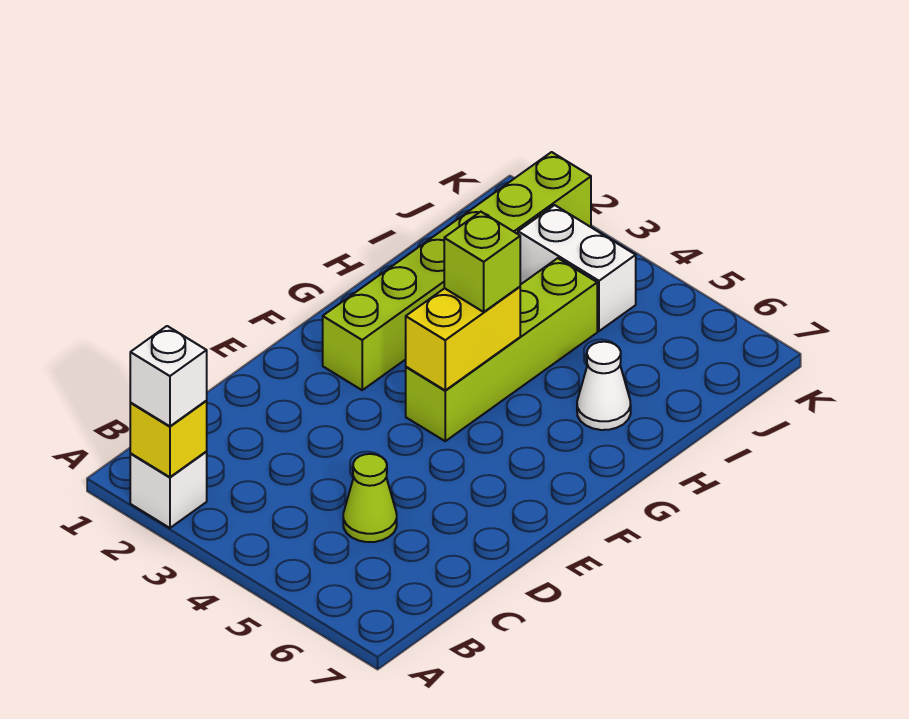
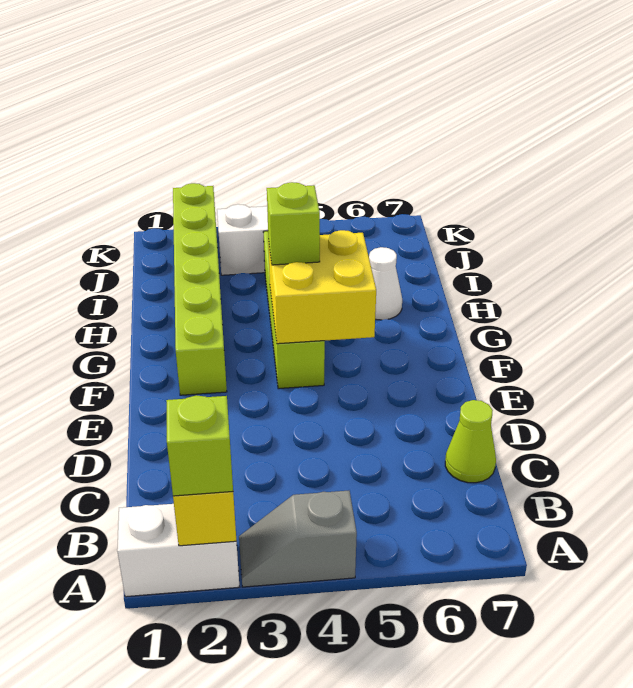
white brick A2 level 1 -> white brick A1:A2 level 1
white brick A2 level 3 -> lime brick A2 level 3
none -> grey slope A3:A4 level 1 top 4
lime cone C5 level 1 -> lime cone C7 level 1
yellow brick F4:G4 level 2 -> yellow brick F4:G5 level 2

